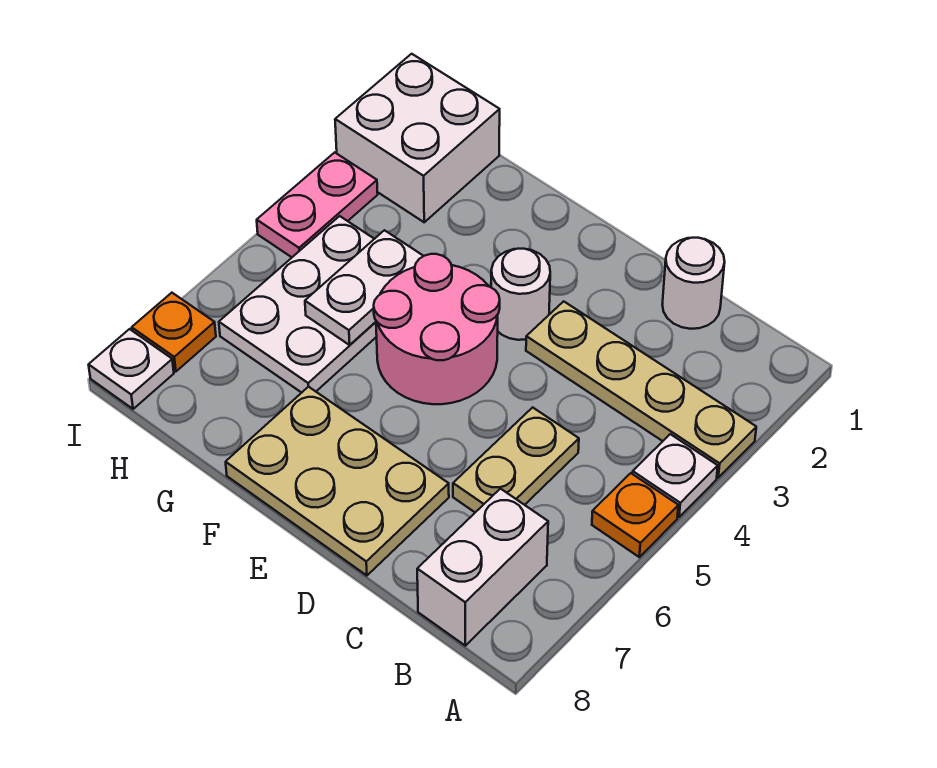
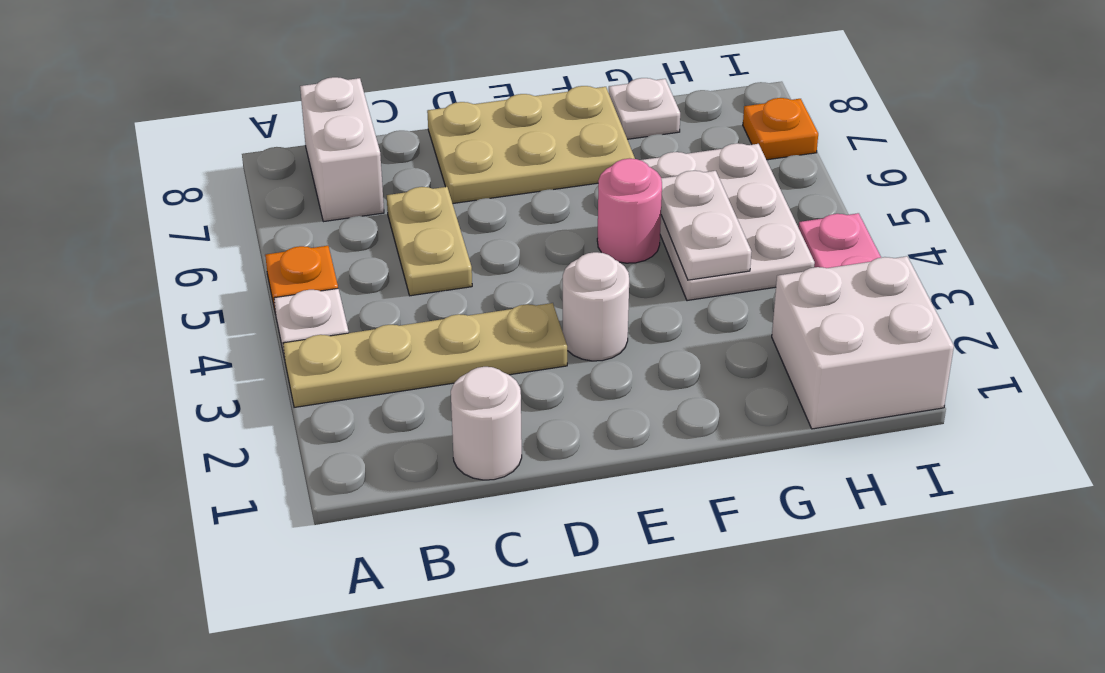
pink round brick E4:F5 level 1 -> pink round brick F5 level 1
white plate I8 level 1 -> white plate G8 level 1

